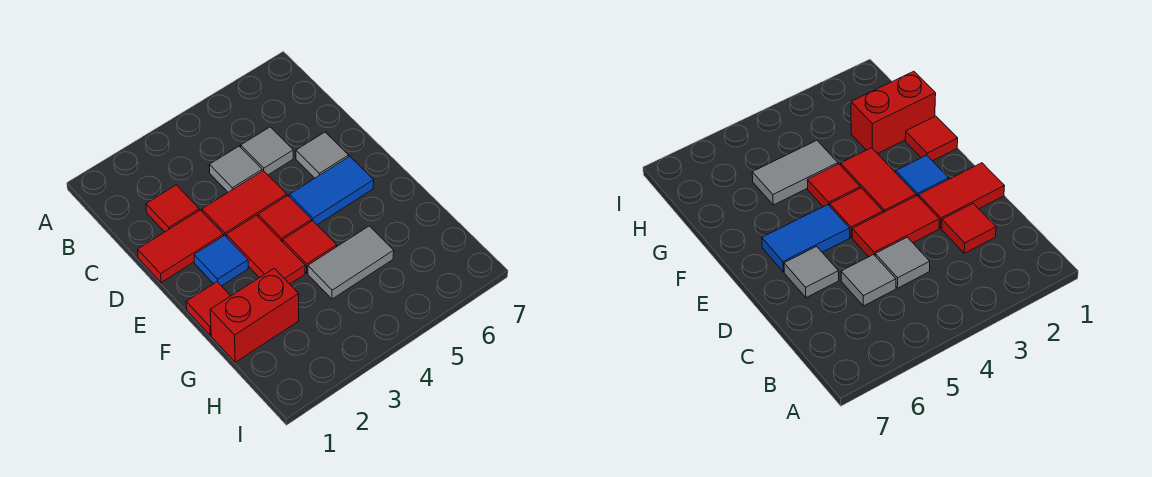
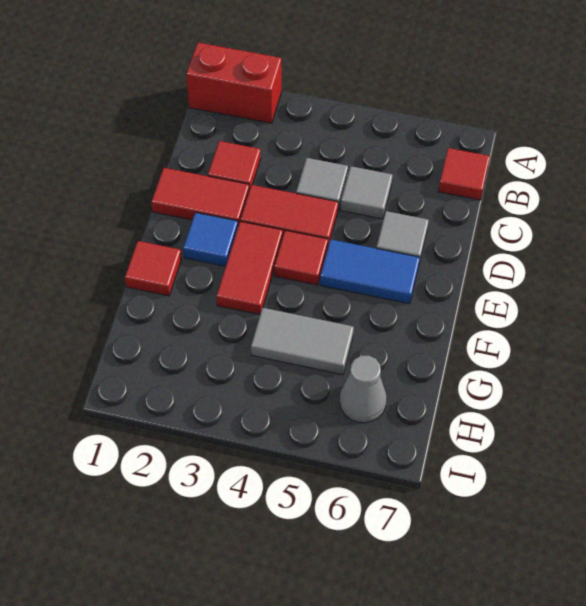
red tile F4 level 1 -> red tile B7 level 1
red brick G1:G2 level 1 -> red brick A1:A2 level 1
none -> grey cone H6 level 1

